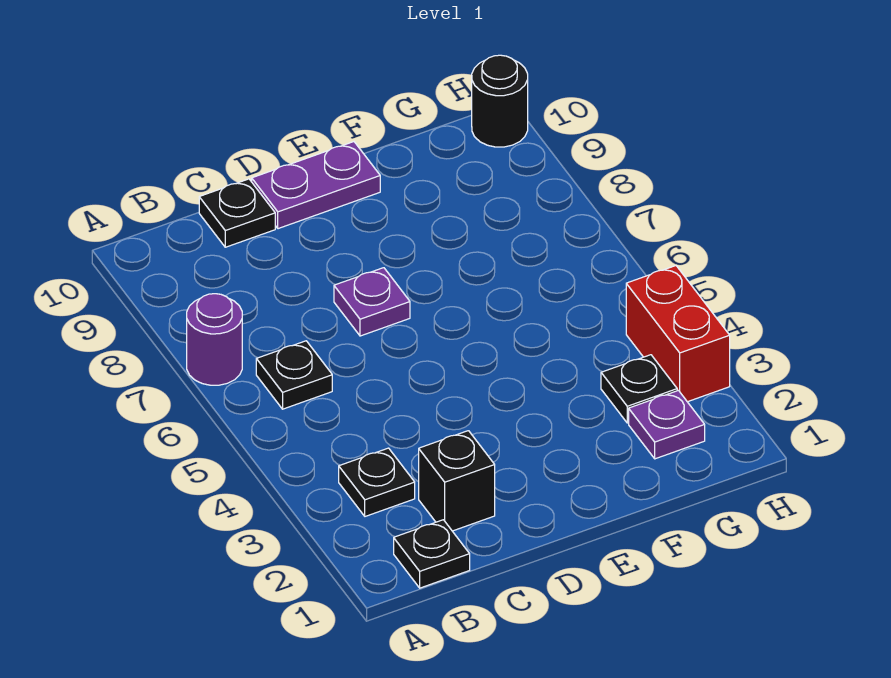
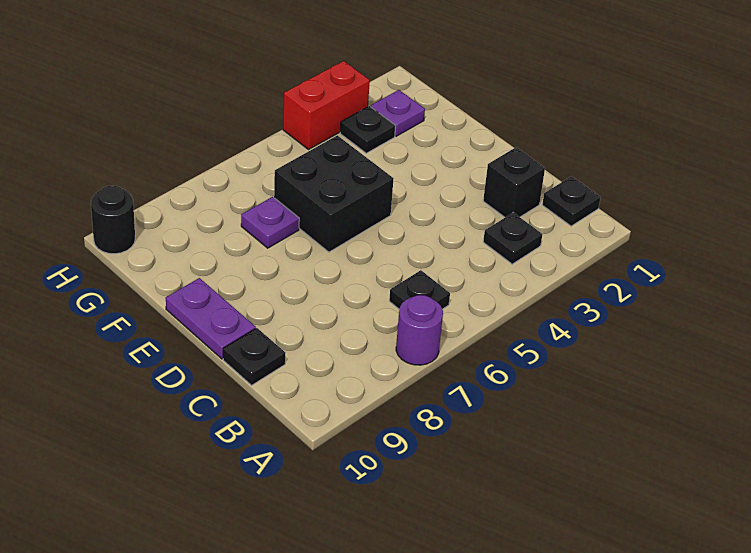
purple plate D7 level 1 -> purple plate F7 level 1
none -> black brick E5:F6 level 1

